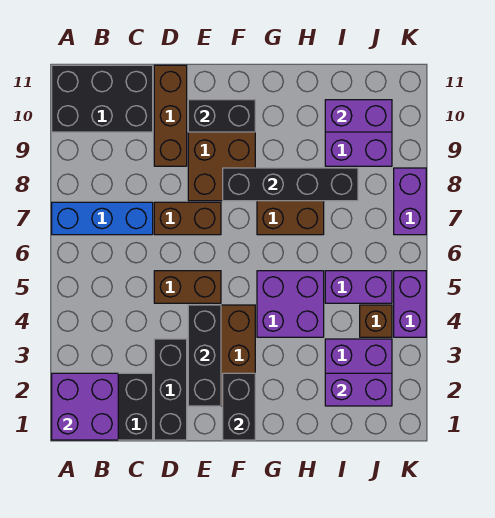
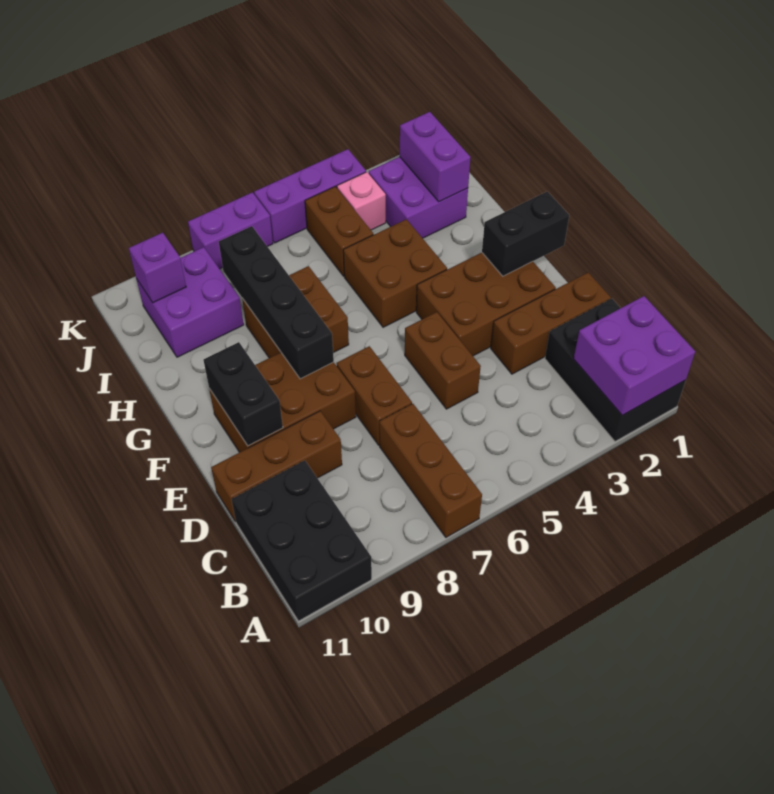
blue brick A7:C7 level 1 -> brown brick A7:C7 level 1
black brick D1:D3 level 1 -> brown brick D1:D3 level 1
black brick E2:E4 level 2 -> none
purple brick G4:H5 level 1 -> brown brick G4:H5 level 1
purple brick I5:J5 level 1 -> brown brick I5:J5 level 1
purple brick I10:J10 level 2 -> purple brick J10 level 2
brown brick J4 level 1 -> pink brick J4 level 1
purple brick K4:K5 level 1 -> purple brick K4:K6 level 1

